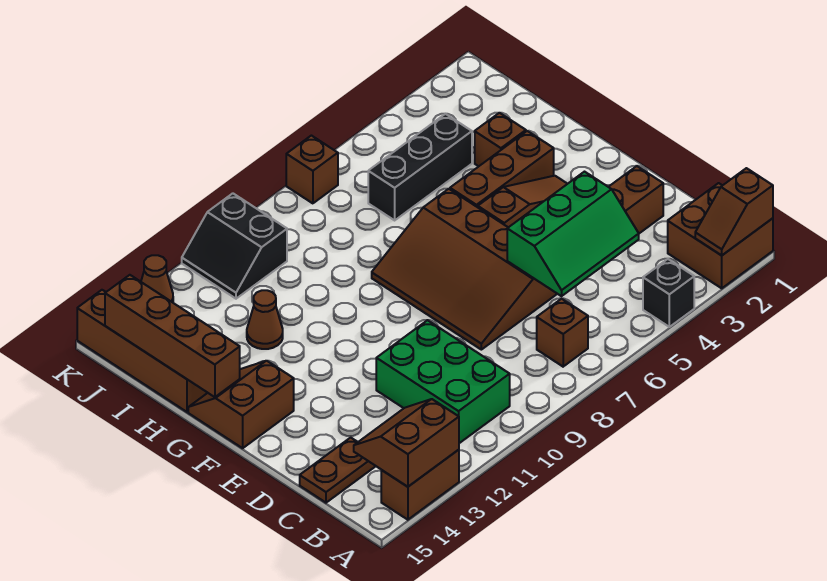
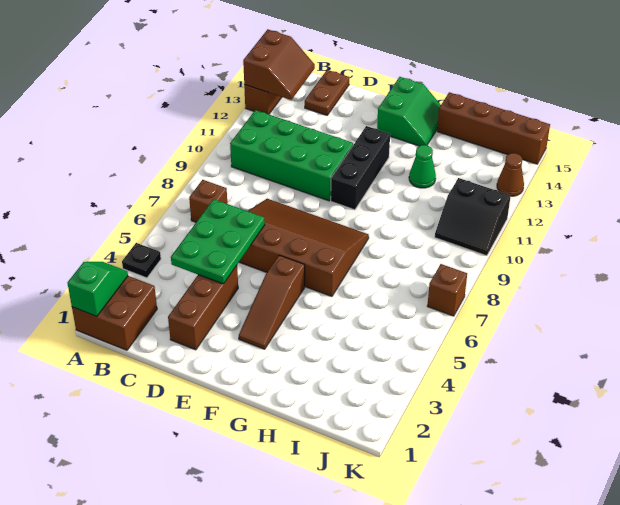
brown slope A1:A2 level 2 top 1 -> green slope A1:A2 level 2 top 1
black brick A4 level 1 -> black plate A4 level 1
green brick B10:D11 level 1 -> green brick B10:E11 level 1
green slope C4:D6 level 2 top D -> green plate C4:D6 level 2
brown slope F14:G15 level 1 top F -> green slope F14:G15 level 1 top F
brown brick G3:G5 level 1 -> none
brown brick G15:J15 level 2 -> none
brown brick H3 level 1 -> none
brown cone H12 level 1 -> green cone H12 level 1
black brick I4:I6 level 1 -> black brick F10:F12 level 1
black slope J10:K11 level 1 top 10 -> black slope J10:K11 level 1 top 11

